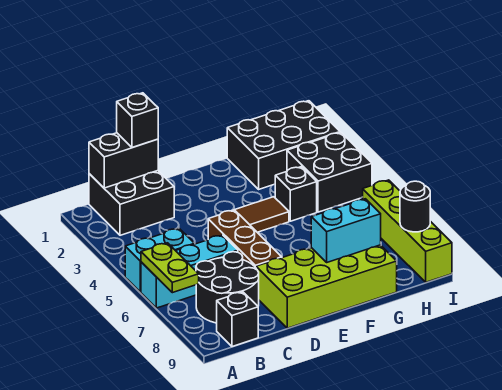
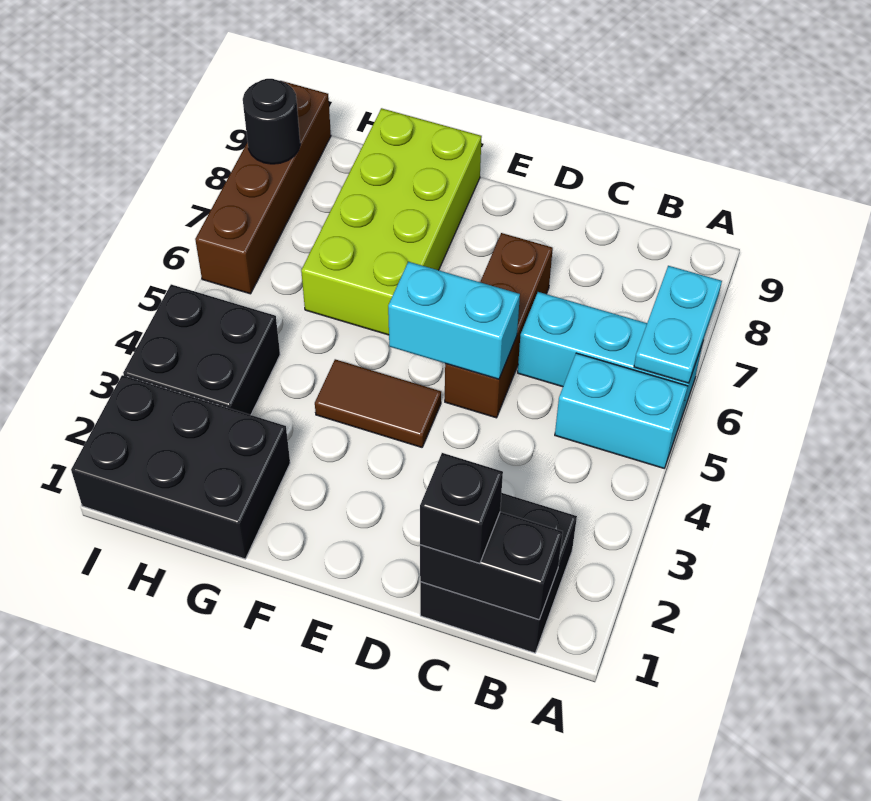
lime plate A6:A7 level 2 -> cyan plate A6:A7 level 2
black round brick B7:C8 level 1 -> none
black brick B9 level 1 -> none
lime brick D8:G9 level 1 -> lime brick F6:G9 level 1
cyan brick F8:G8 level 2 -> cyan brick D5:E5 level 2
black brick G4 level 1 -> none
lime brick I6:I9 level 1 -> brown brick I6:I9 level 1

